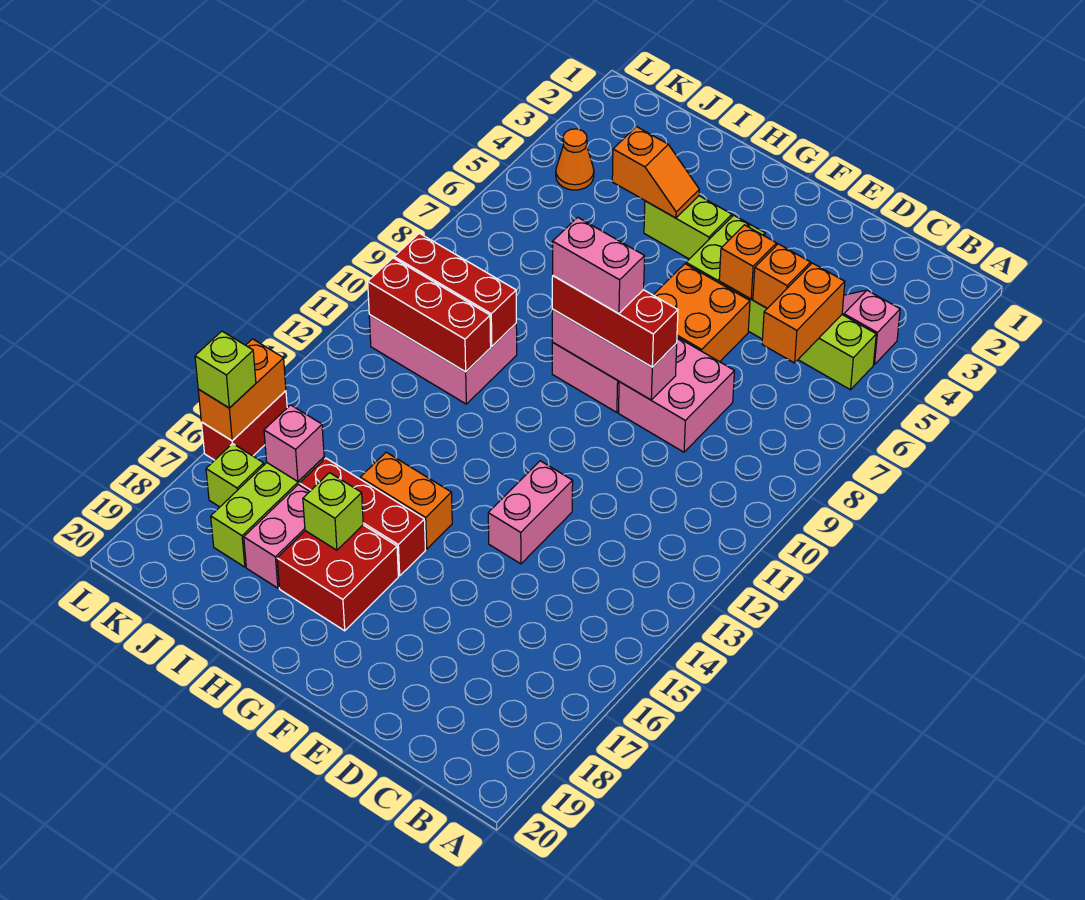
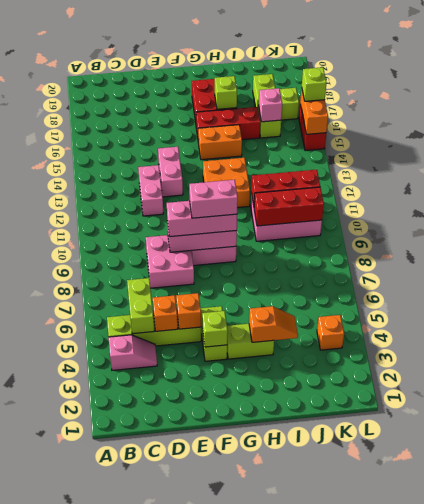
orange brick C5:C6 level 2 -> lime brick C5:C6 level 2
orange brick E6:F7 level 1 -> orange brick G12:H13 level 1
red brick E9:G9 level 3 -> pink brick E9:G9 level 3
none -> lime brick F4 level 2
orange slope H4:I4 level 2 top I -> orange slope H4:I4 level 2 top H
pink brick I17:I18 level 1 -> pink brick D12:D13 level 1
orange cone K4 level 1 -> orange brick K4 level 1

